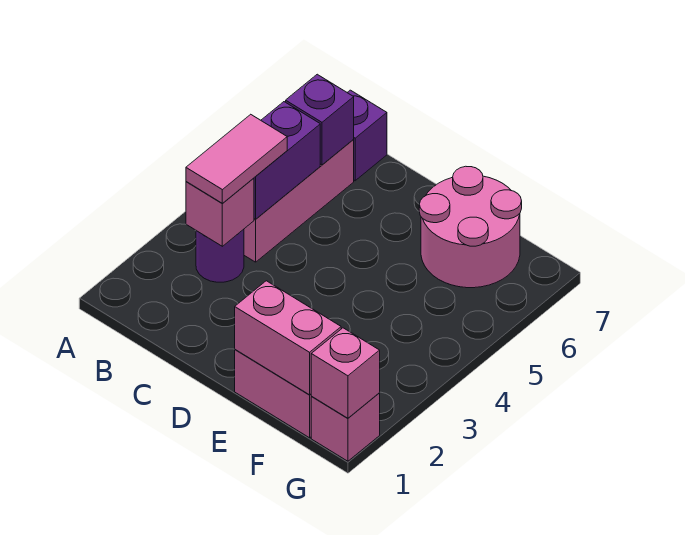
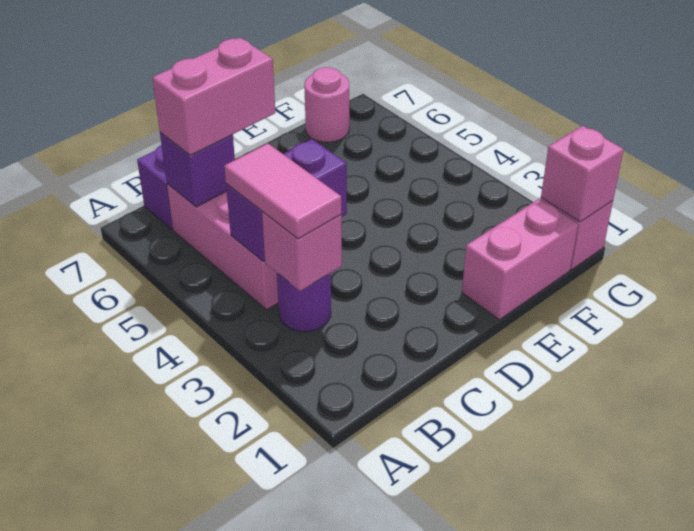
purple brick B4:B5 level 2 -> purple brick B4:C4 level 2
pink brick E1:F1 level 2 -> pink brick B6:C6 level 3
pink round brick E6:F7 level 1 -> pink round brick F7 level 1

